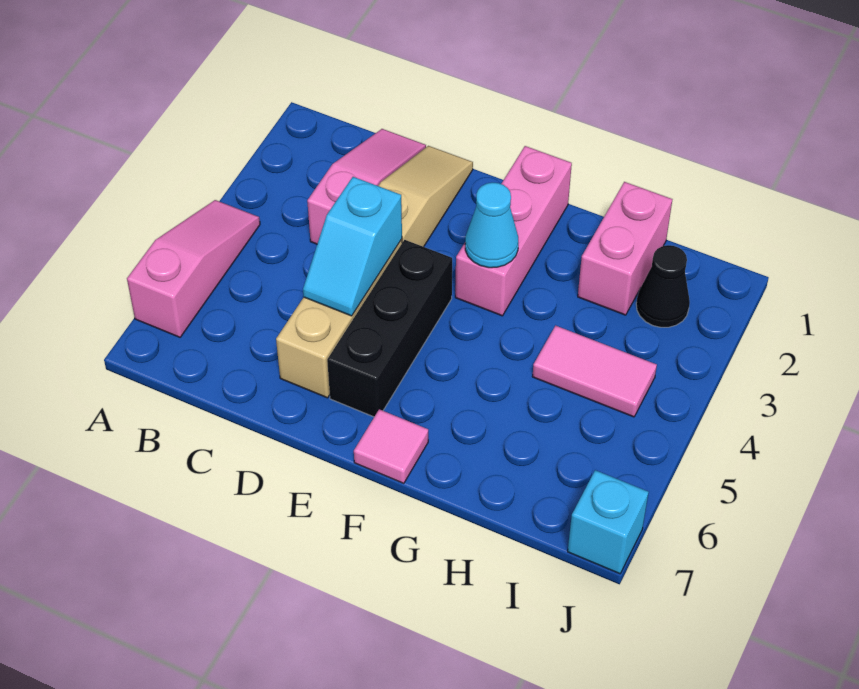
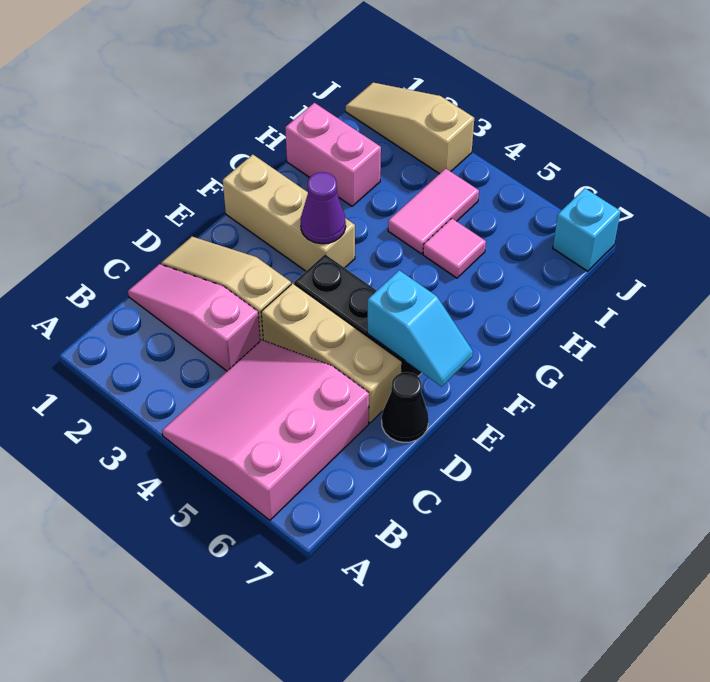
pink slope A4:A6 level 1 top 6 -> pink slope A4:C6 level 1 top 6
cyan slope D4:D5 level 2 top 4 -> cyan slope E6:E7 level 2 top 6
pink brick F1:F3 level 1 -> tan brick F1:F3 level 1
cyan cone F3 level 2 -> purple cone F3 level 2
pink tile F7 level 1 -> pink tile H5 level 1
black cone I2 level 1 -> black cone D7 level 1
none -> tan slope J1:J3 level 1 top 3

